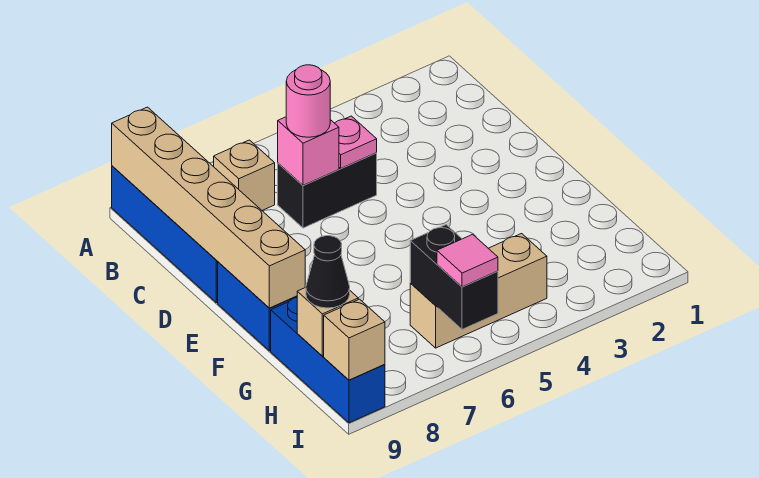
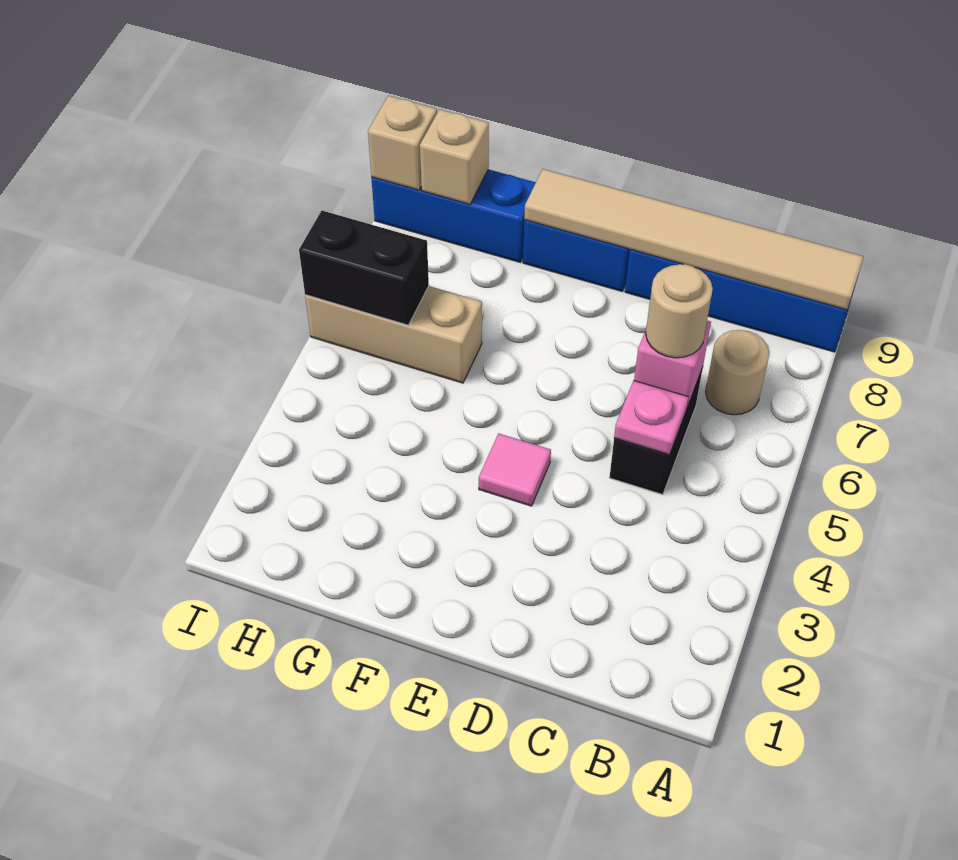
tan brick A9:F9 level 2 -> tan tile A9:F9 level 2
tan brick B7 level 1 -> tan round brick B7 level 1
pink round brick C6 level 3 -> tan round brick C6 level 3
tan brick H4:H6 level 1 -> tan brick G6:I6 level 1
black cone H9 level 3 -> none
pink tile I6 level 3 -> pink tile E4 level 1

